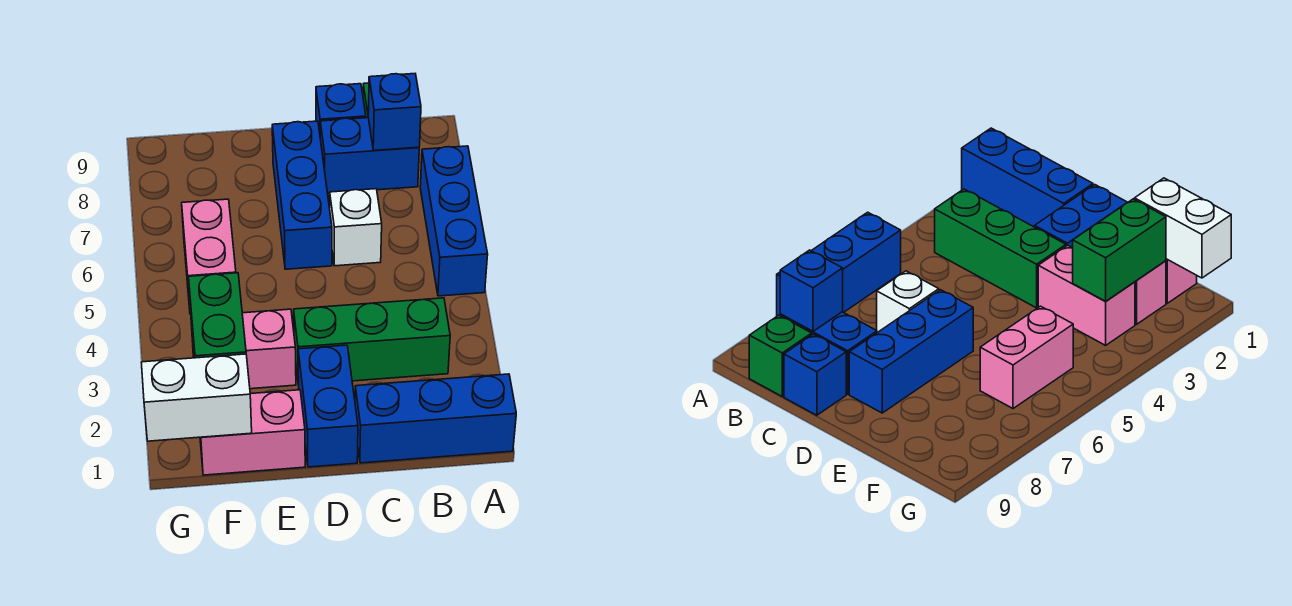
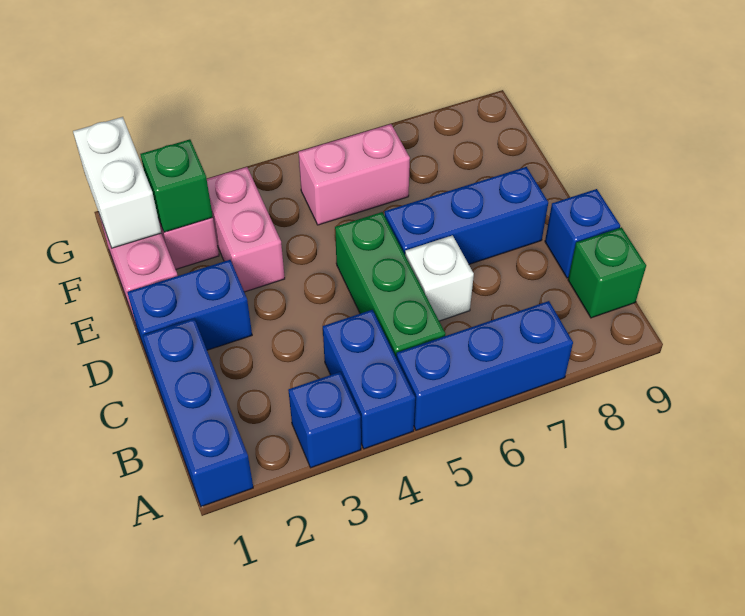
green brick B3:D3 level 1 -> green brick B5:D5 level 1
blue brick B8:C8 level 1 -> blue brick A4:B4 level 1
blue brick B8 level 2 -> blue brick A3 level 1
green brick F2:F3 level 2 -> green brick F2 level 2

